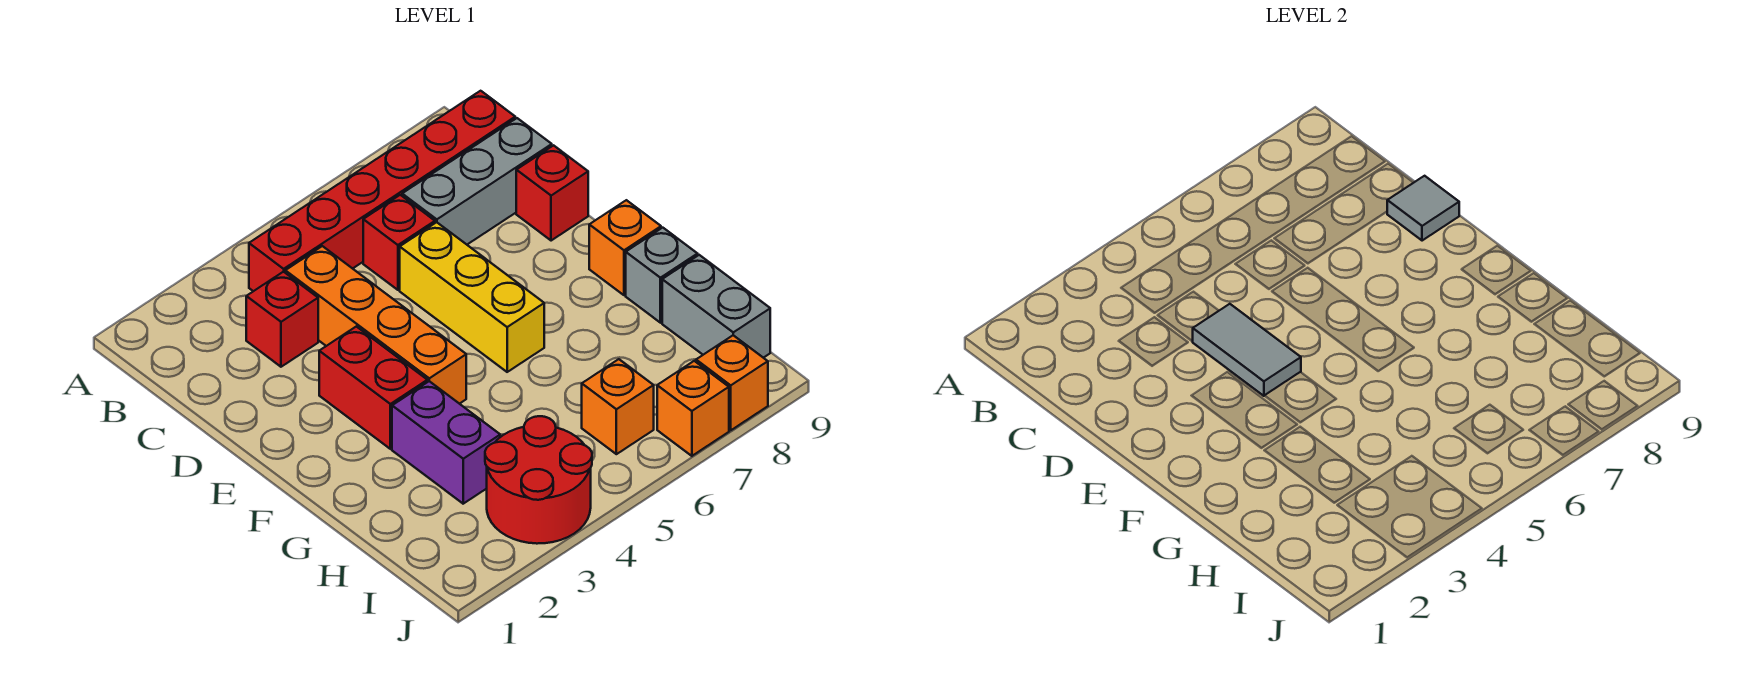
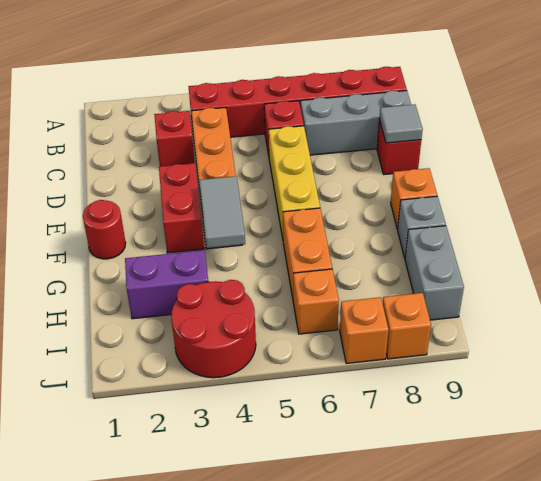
grey tile D4:E4 level 2 -> grey tile F4:G4 level 2
none -> red round brick F1 level 1
purple brick G3:H3 level 1 -> purple brick H2:H3 level 1
none -> orange brick G6:H6 level 1

